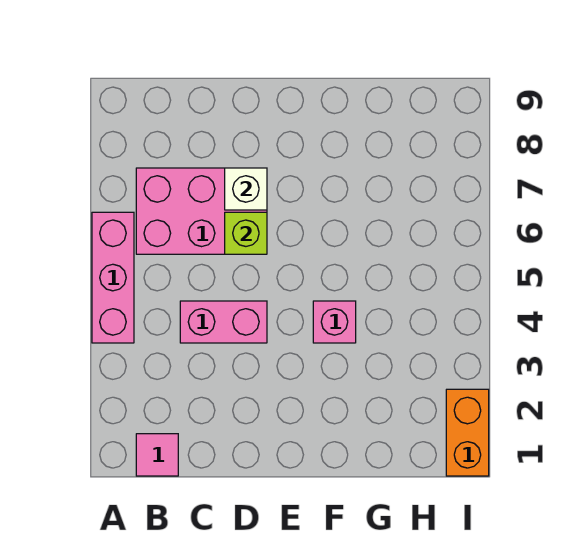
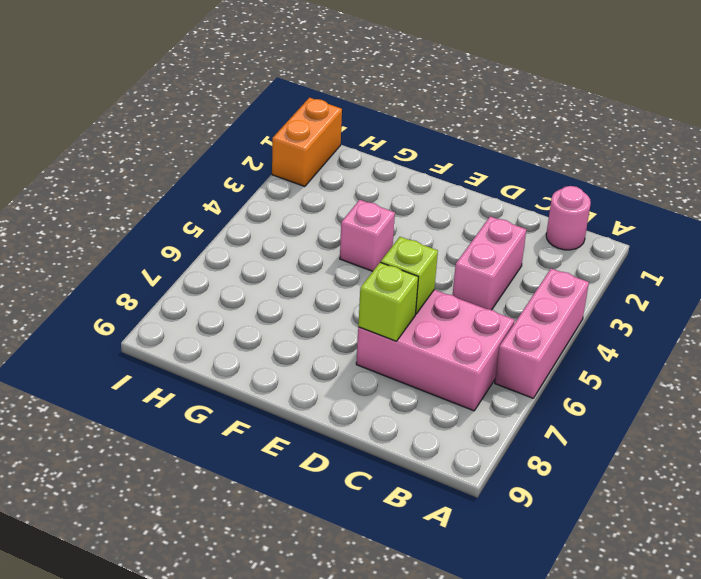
pink tile B1 level 1 -> pink round brick B1 level 1
pink brick C4:D4 level 1 -> pink brick C3:C4 level 1
white brick D7 level 2 -> lime brick D7 level 2

